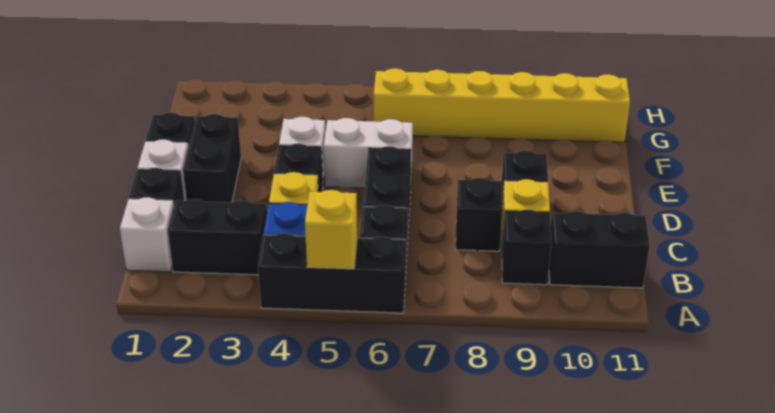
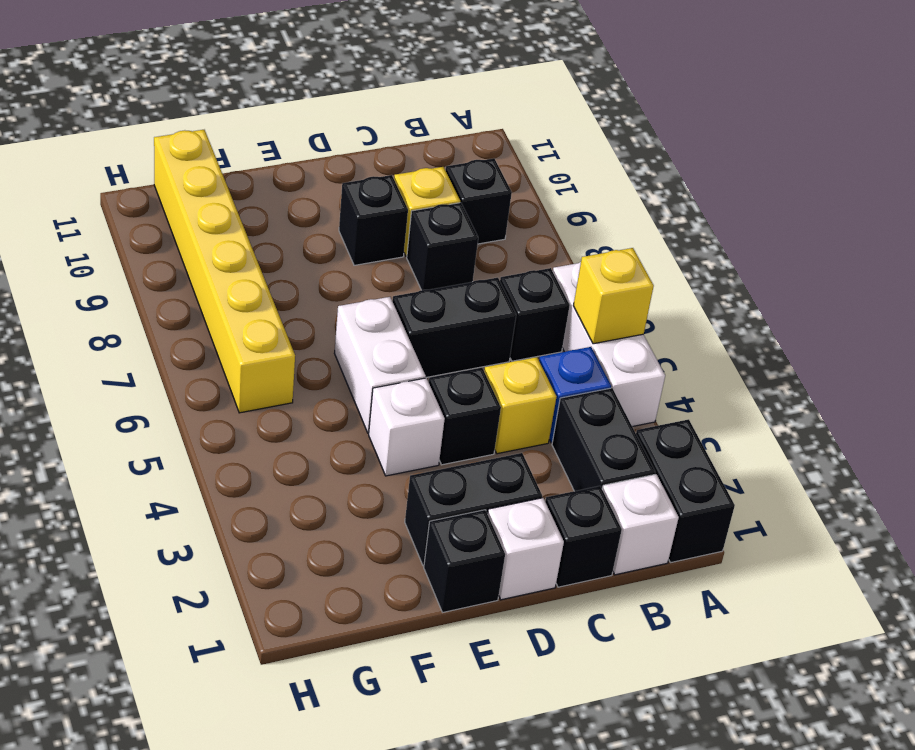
black brick A4:A6 level 1 -> white brick A4:A6 level 1
black brick B10:B11 level 1 -> black brick A1:A2 level 1

